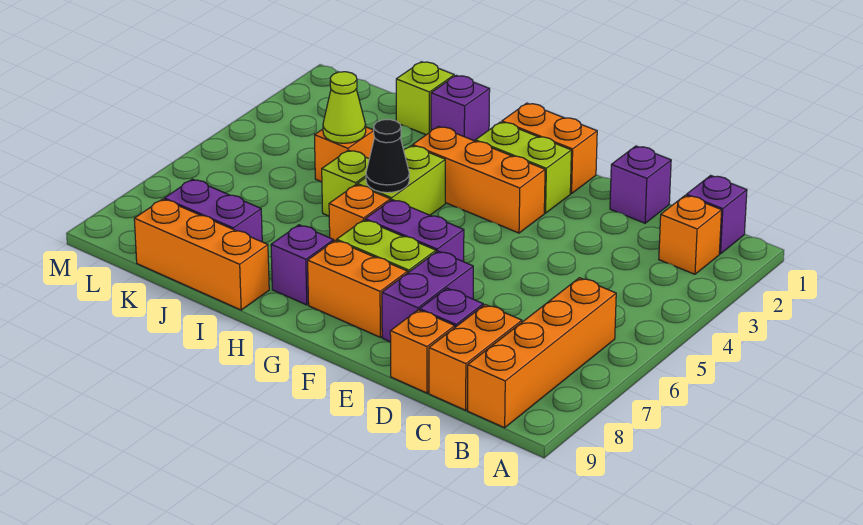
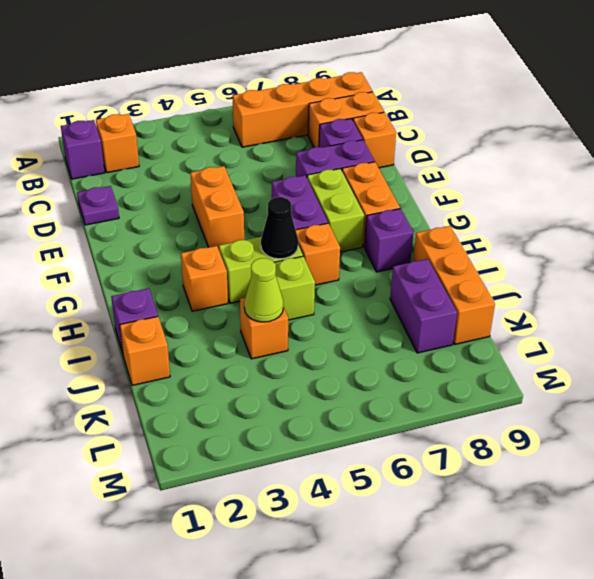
purple brick D1 level 1 -> purple plate D1 level 1
orange brick F1:G1 level 1 -> orange brick E4:F4 level 1
lime brick F2:G2 level 1 -> none
orange brick F3:H3 level 1 -> orange brick H3 level 1
lime brick J1 level 1 -> orange brick J1 level 1

